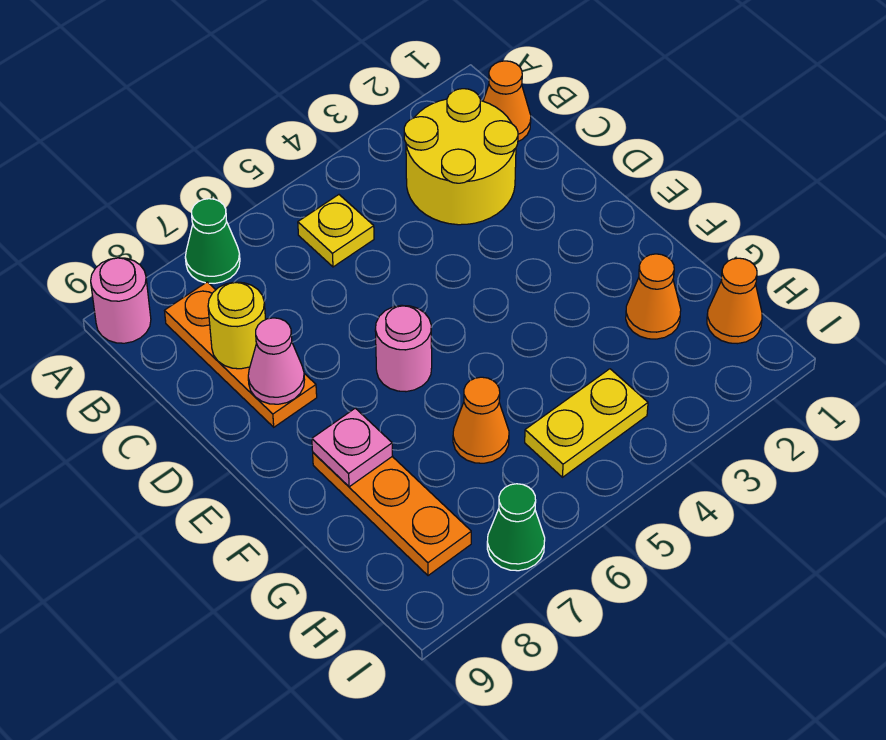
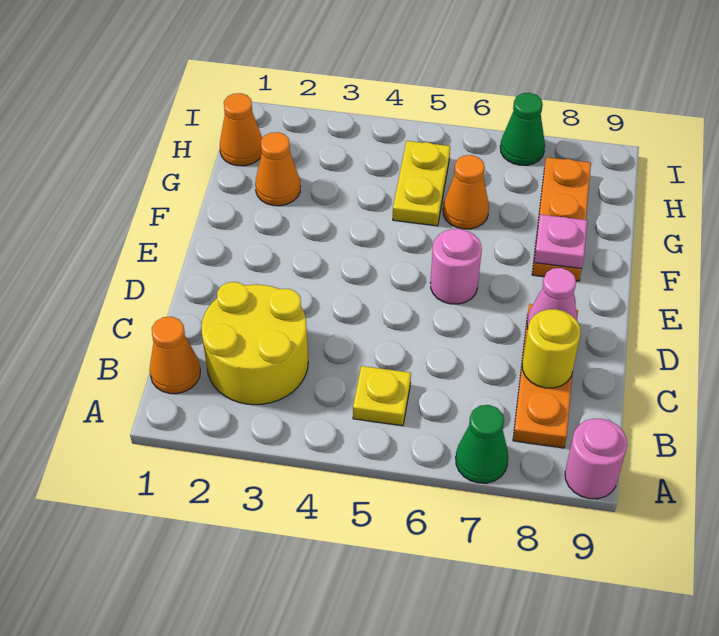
yellow plate H4:H5 level 1 -> yellow plate G5:H5 level 1

